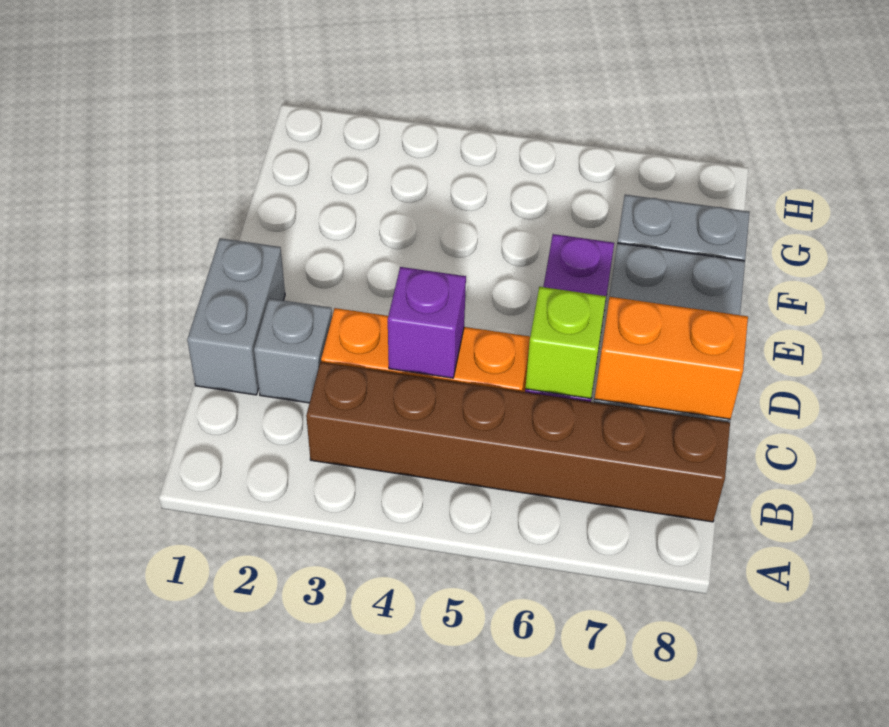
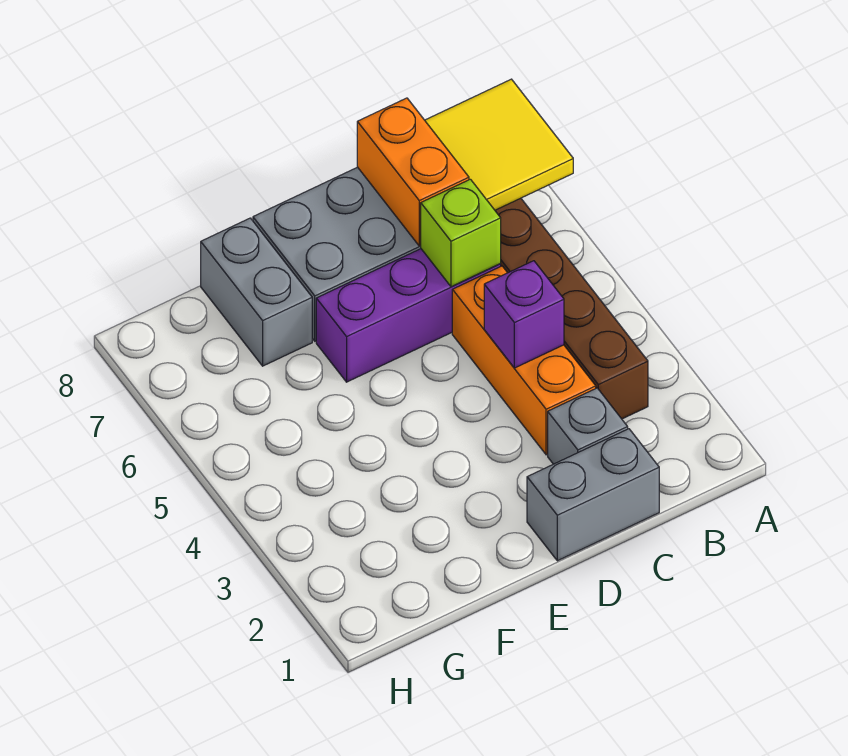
none -> yellow tile A7:B8 level 2

